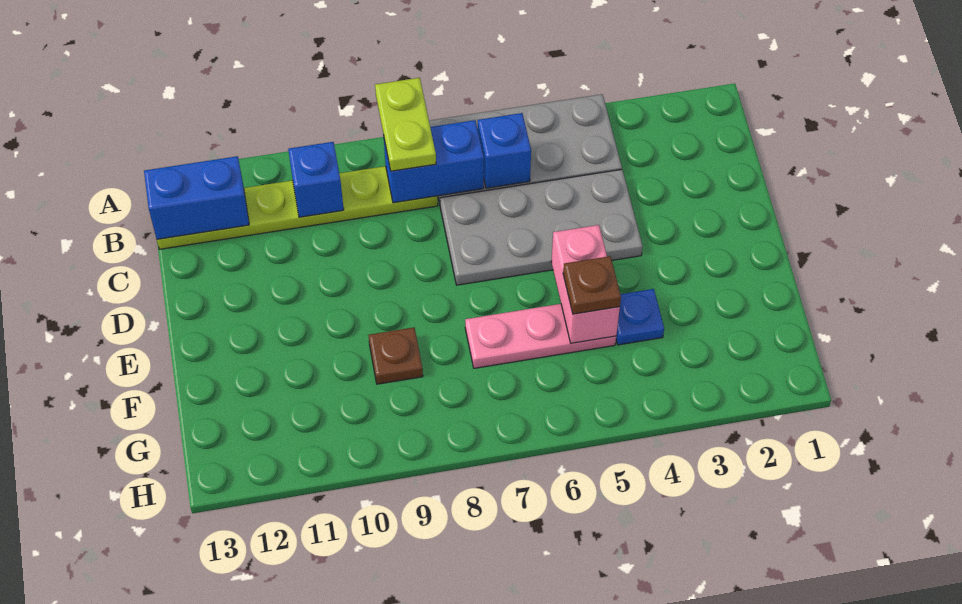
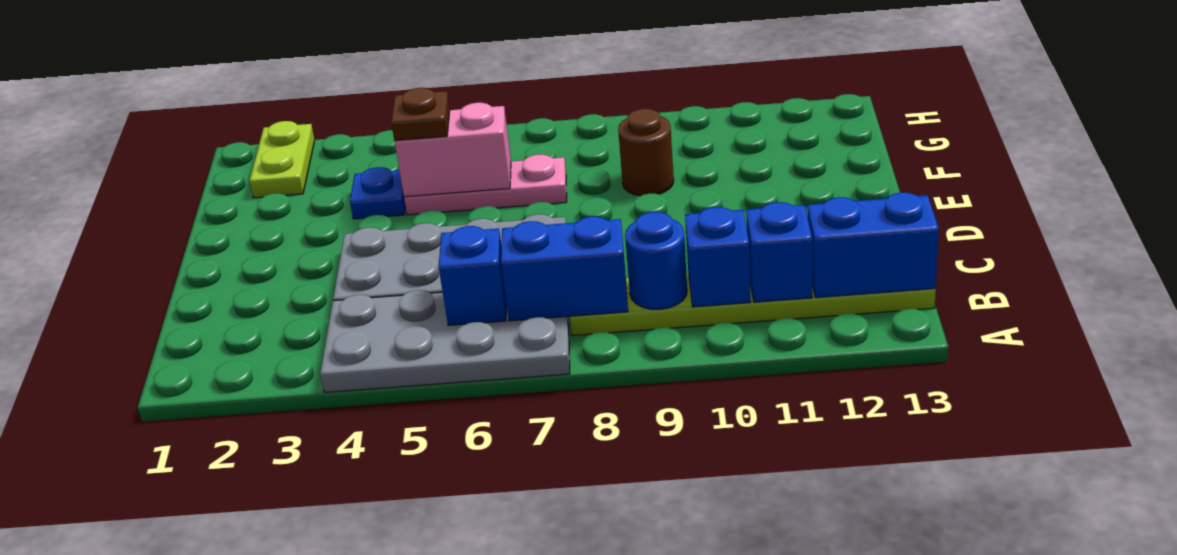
lime plate A8:B8 level 3 -> lime plate G2:H2 level 1
none -> blue round brick B9 level 2
none -> blue brick B11 level 2
pink brick E5:F5 level 2 -> pink brick F5:F6 level 2
brown plate F9 level 1 -> brown round brick F9 level 1

